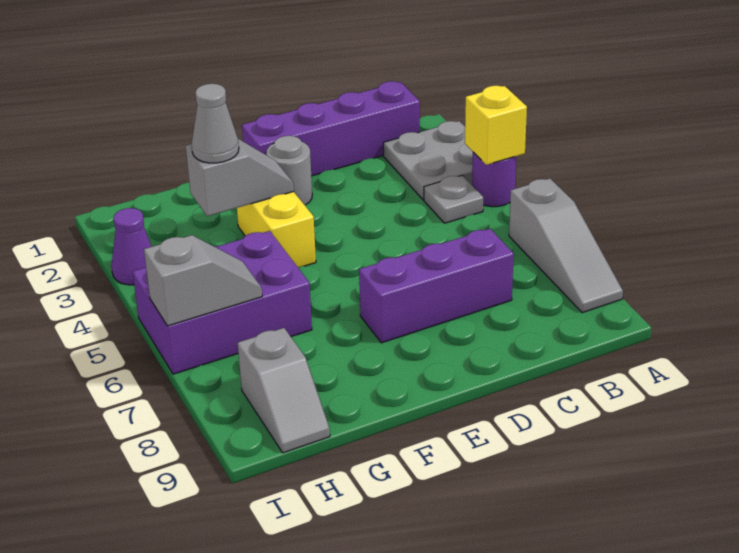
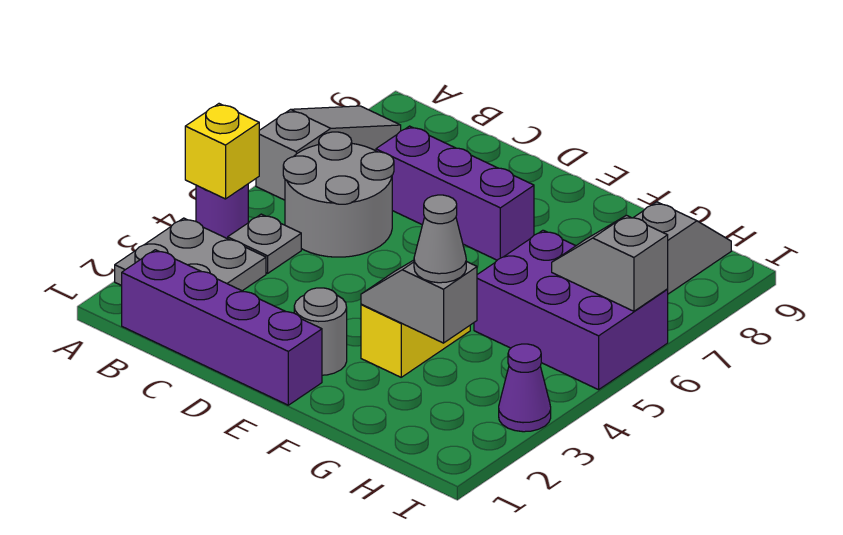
none -> grey round brick B5:C6 level 1

